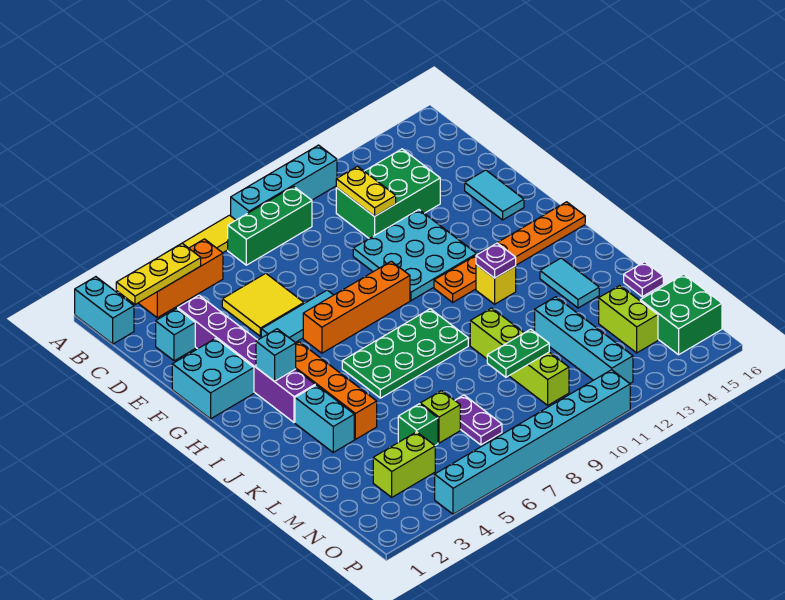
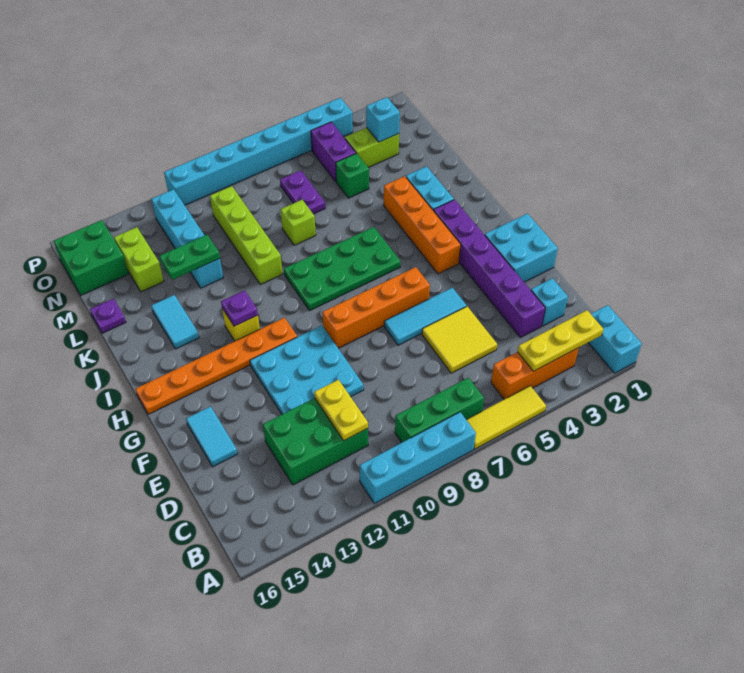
cyan brick H3 level 2 -> cyan brick N3 level 2
lime brick M6 level 1 -> lime brick L8 level 1
green plate M9:M10 level 2 -> green plate L12:L13 level 2
none -> purple brick N5:O5 level 1

